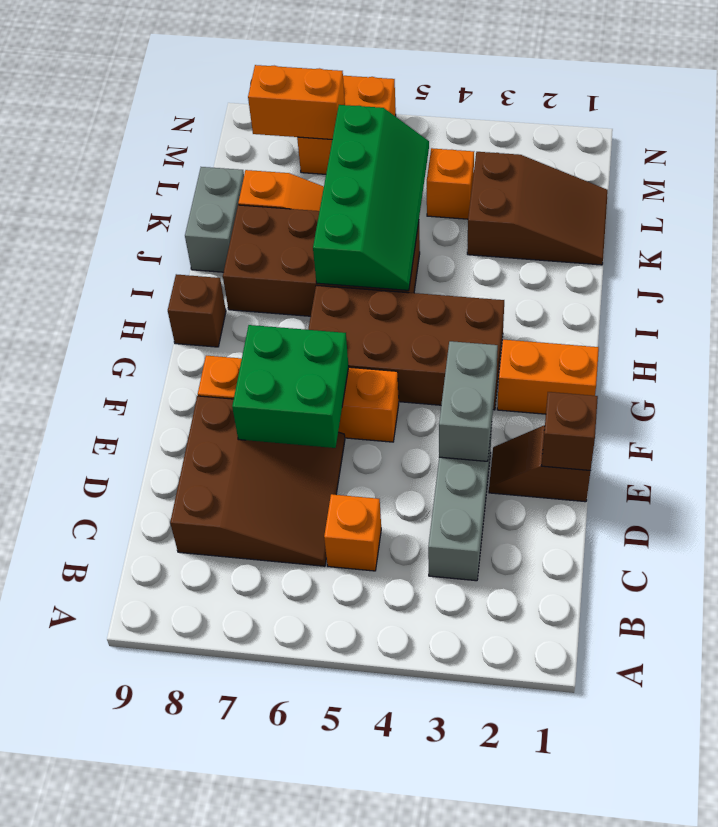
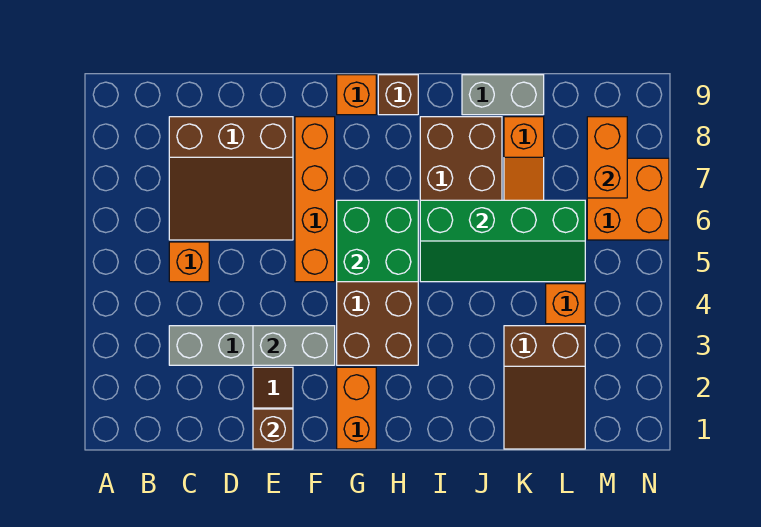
green brick E6:F7 level 2 -> green brick G5:H6 level 2
none -> orange brick G9 level 1

